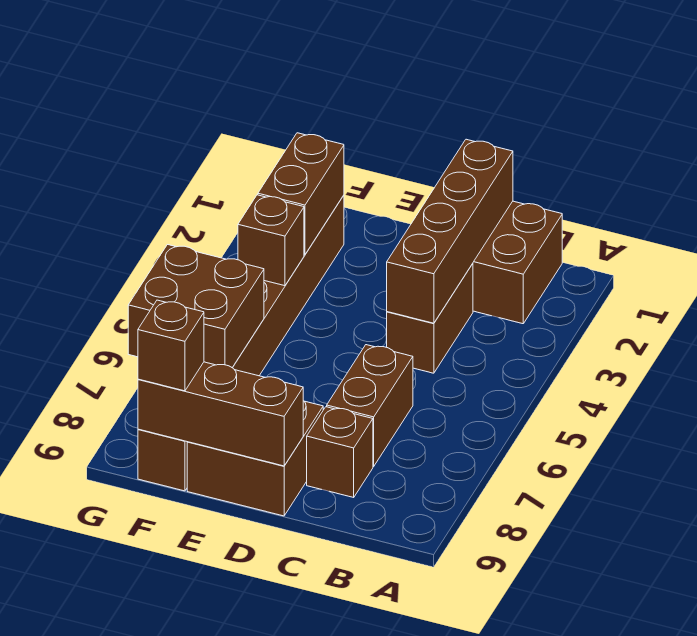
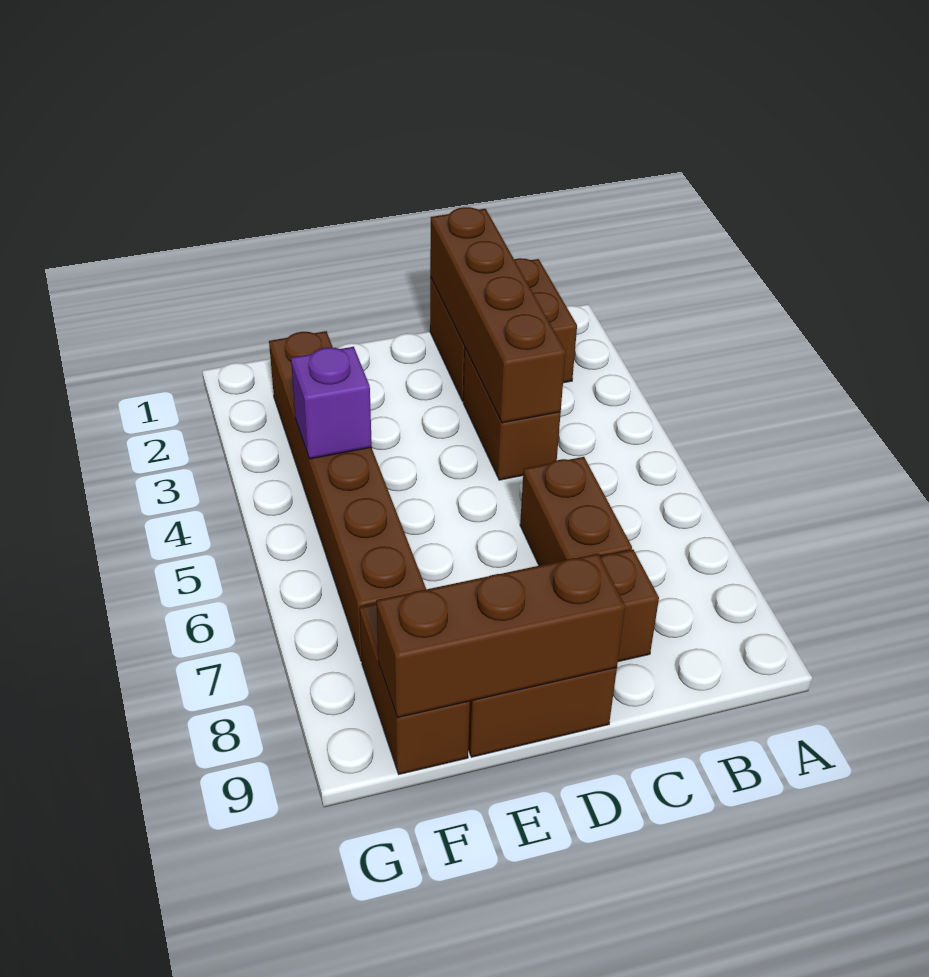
brown brick F2:F3 level 2 -> none
brown brick F4 level 2 -> purple brick F4 level 2
brown brick F6:G7 level 2 -> none
brown brick F9 level 3 -> none

